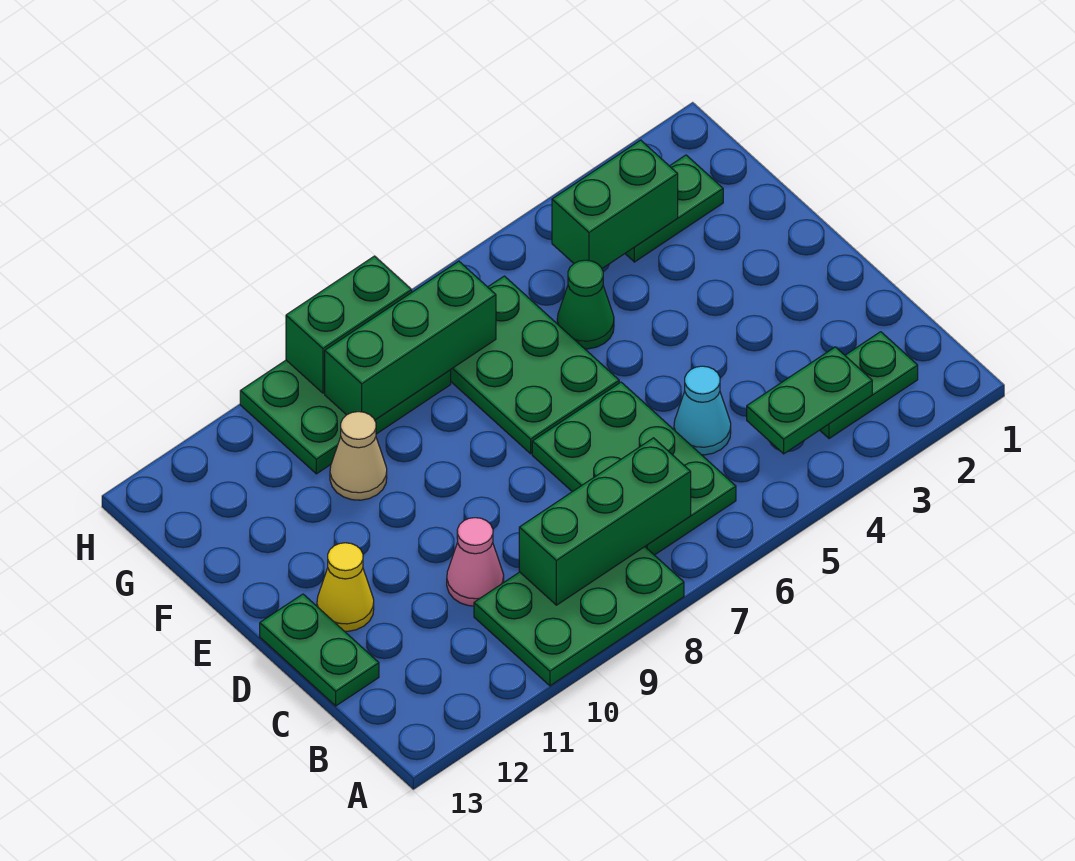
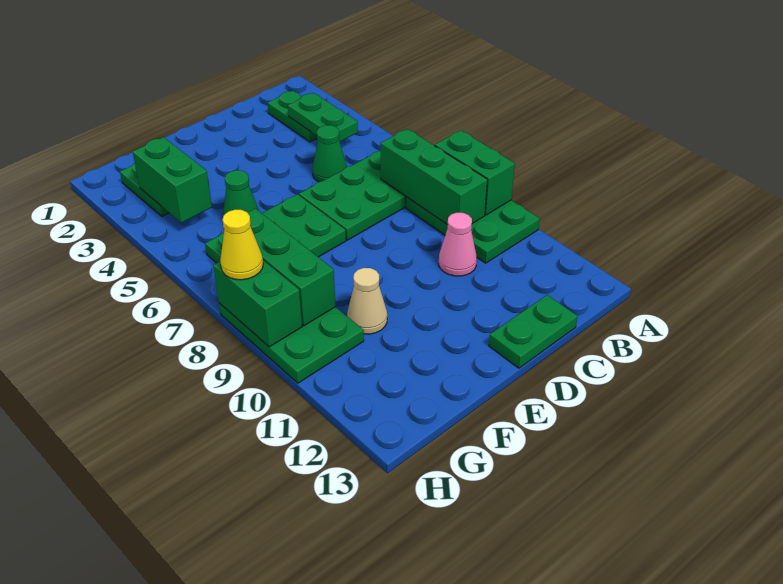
none -> green brick A8:A9 level 2
cyan cone C5 level 1 -> green cone C5 level 1
yellow cone D12 level 1 -> yellow cone H8 level 3

